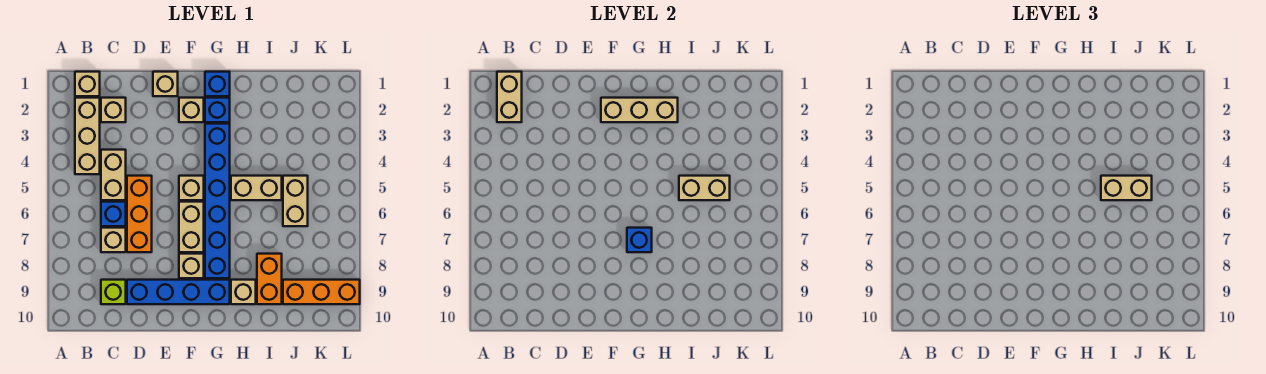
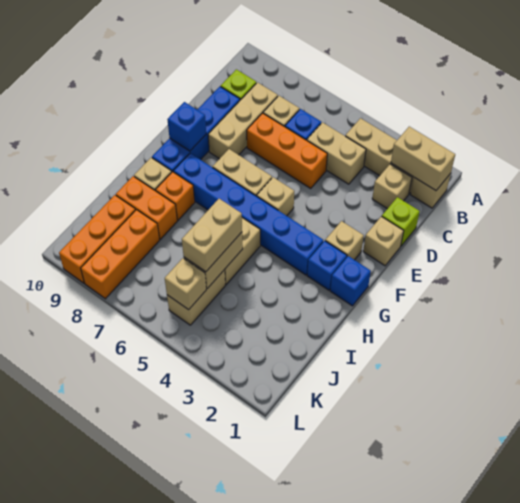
none -> lime brick D1 level 1
tan brick F2:H2 level 2 -> tan brick C8:E8 level 1
tan brick F8 level 1 -> tan brick K5 level 2
blue brick G7 level 2 -> blue brick F9 level 2
none -> orange brick H8 level 1
tan brick J5:J6 level 1 -> tan brick J5:K5 level 1
none -> orange brick J8:L8 level 1

